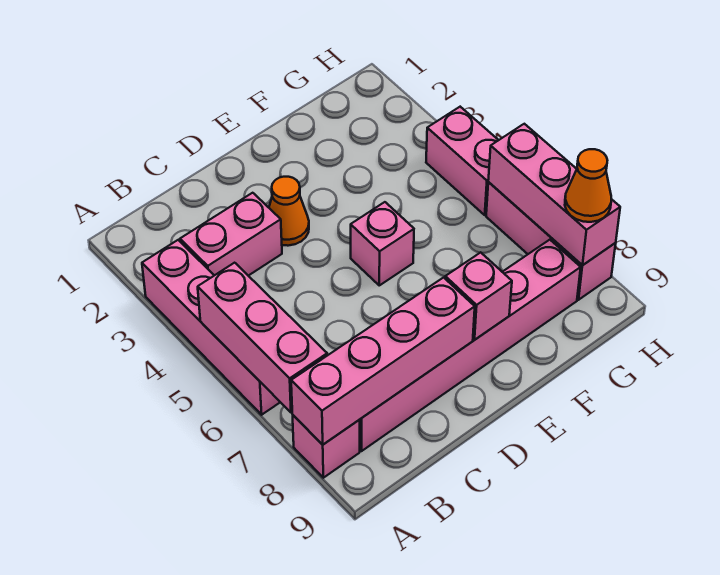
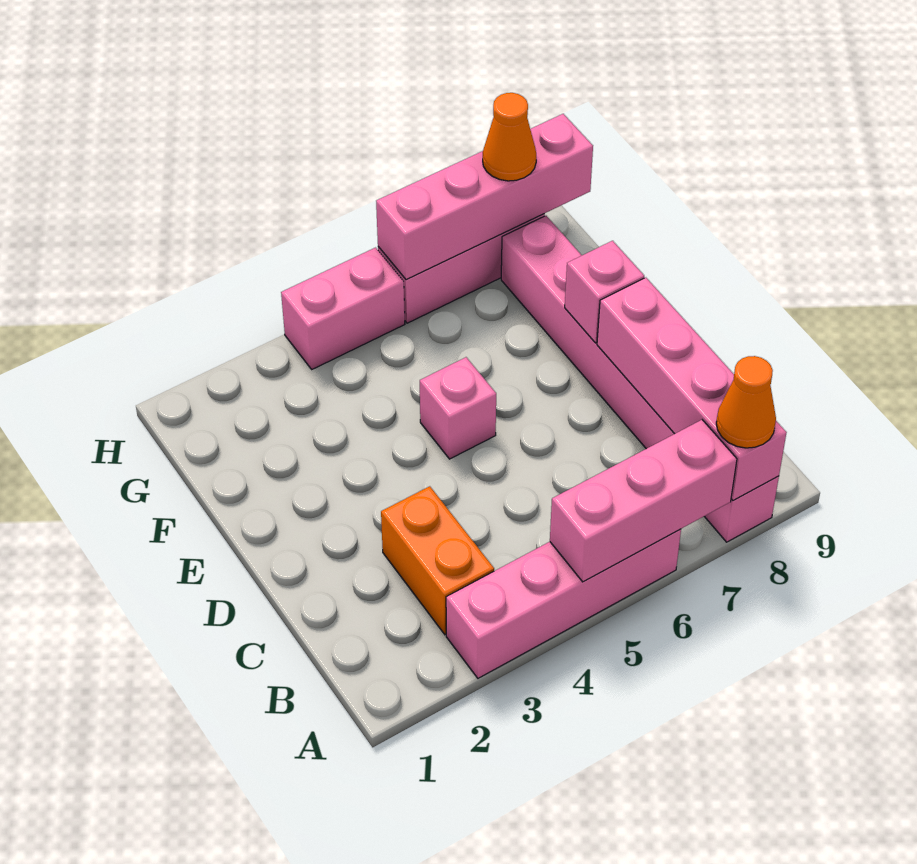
pink brick B3:C3 level 1 -> orange brick B3:C3 level 1
orange cone D3 level 1 -> orange cone A8 level 3
pink brick H6:H8 level 2 -> pink brick H6:H9 level 2

